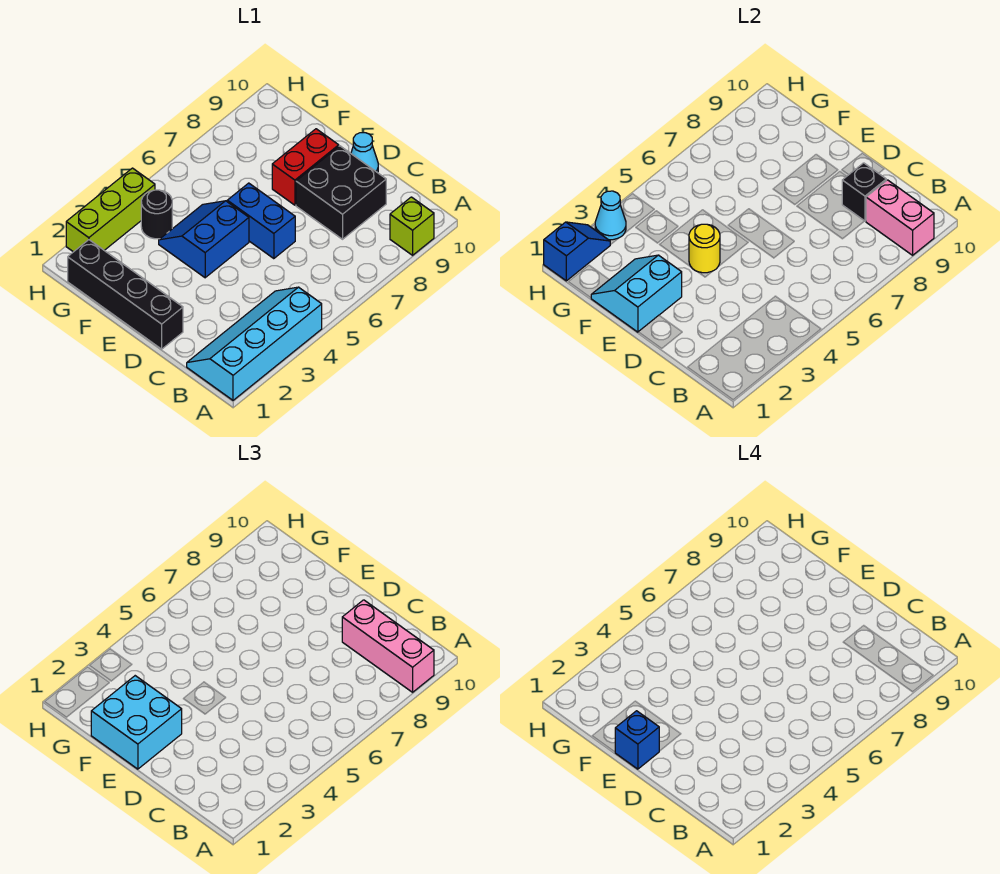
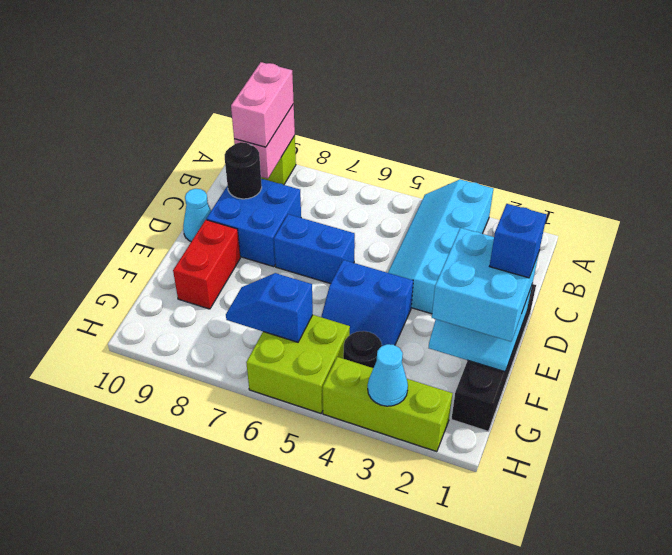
cyan slope A1:B4 level 1 top A -> cyan slope A3:D4 level 1 top 3
pink brick A9:C9 level 3 -> pink brick A9:B9 level 3
black brick C8:D9 level 1 -> blue brick C8:D9 level 1
black brick C9 level 2 -> black round brick C9 level 2
blue brick D6:E6 level 1 -> blue brick D6:D7 level 1
yellow round brick E4 level 2 -> none
red brick E8:E9 level 1 -> red brick E9:F9 level 1
none -> lime brick G5:H6 level 1
blue slope H1:H2 level 2 top 1 -> blue slope G6:G7 level 2 top 6

